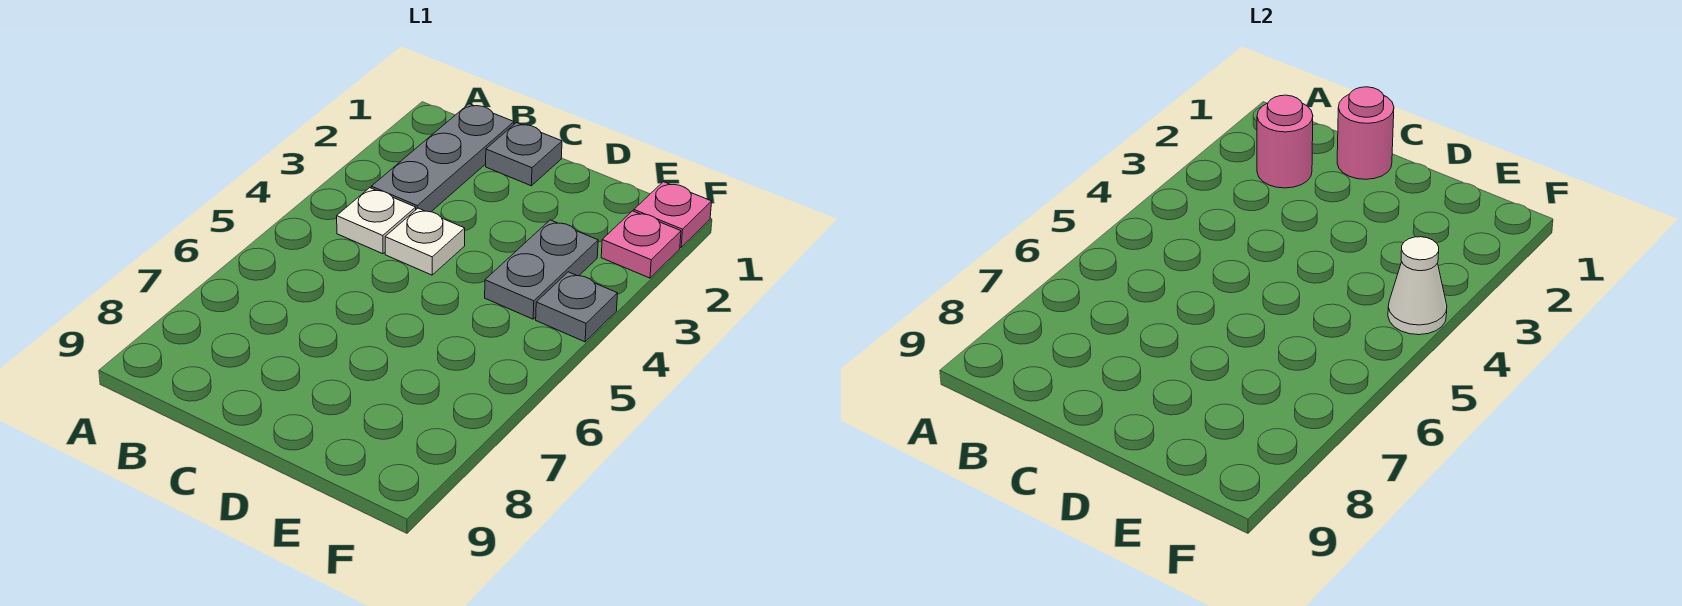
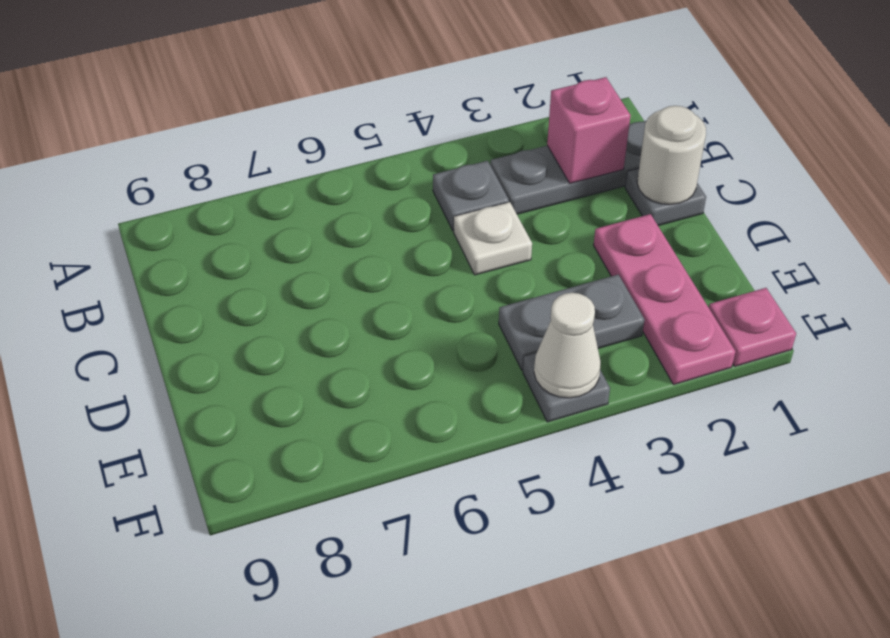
pink round brick B2 level 2 -> pink brick B2 level 2
white plate B4 level 1 -> grey plate B4 level 1
pink round brick C1 level 2 -> white round brick C1 level 2
pink plate F2 level 1 -> pink plate D2:F2 level 1

